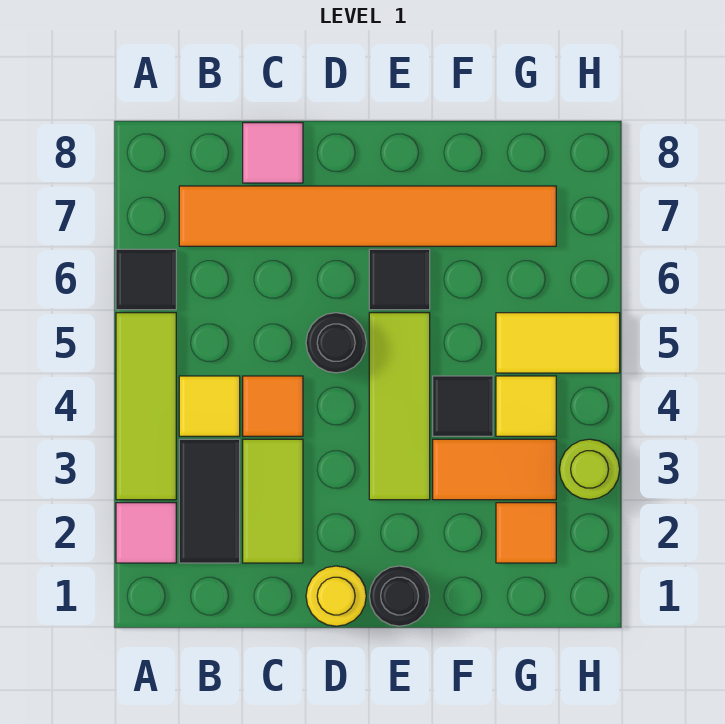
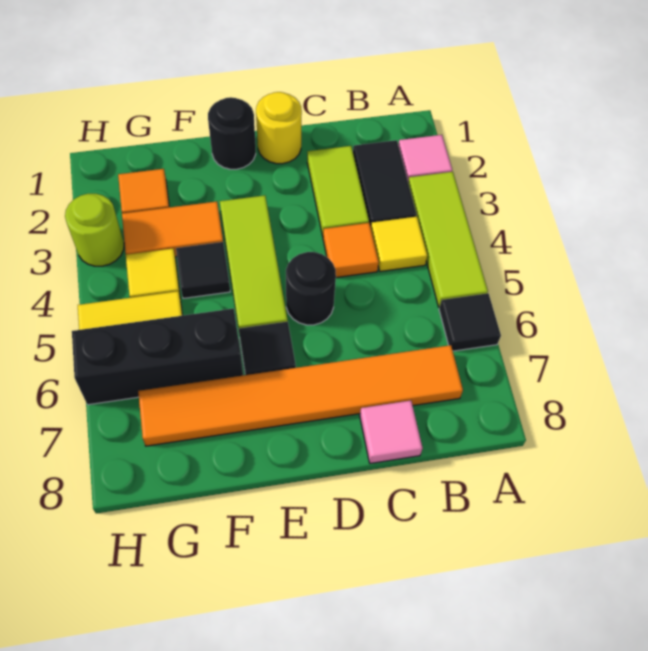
none -> black brick F6:H6 level 1

